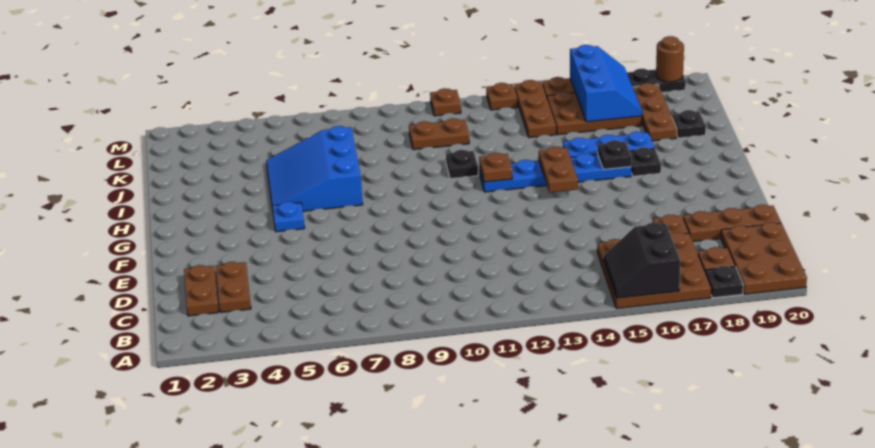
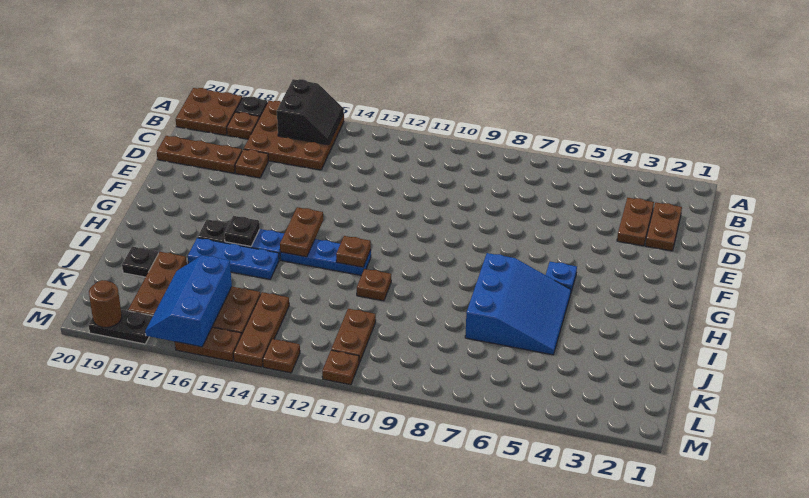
brown plate A19:C20 level 1 -> brown plate A19:B20 level 1
black plate I11 level 1 -> brown plate I11 level 1
brown plate K10:K11 level 1 -> brown plate K11:L11 level 1

